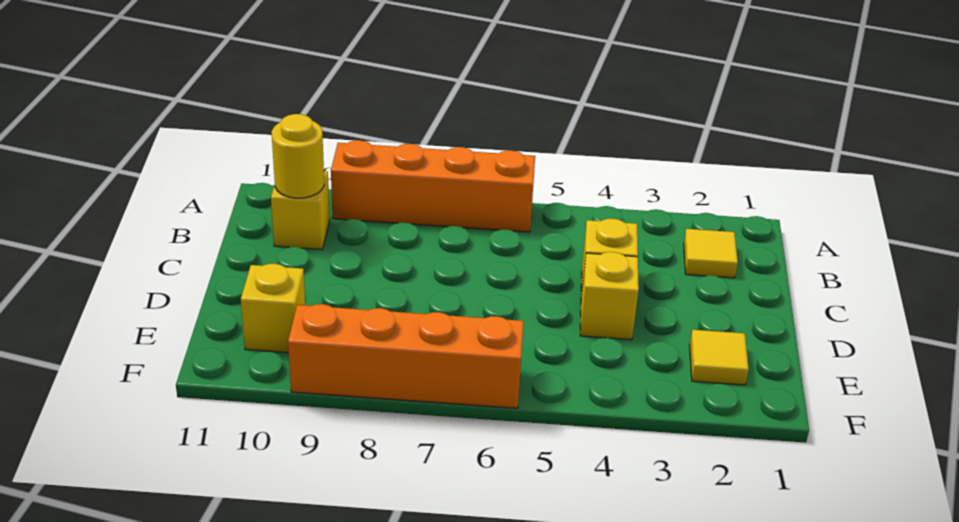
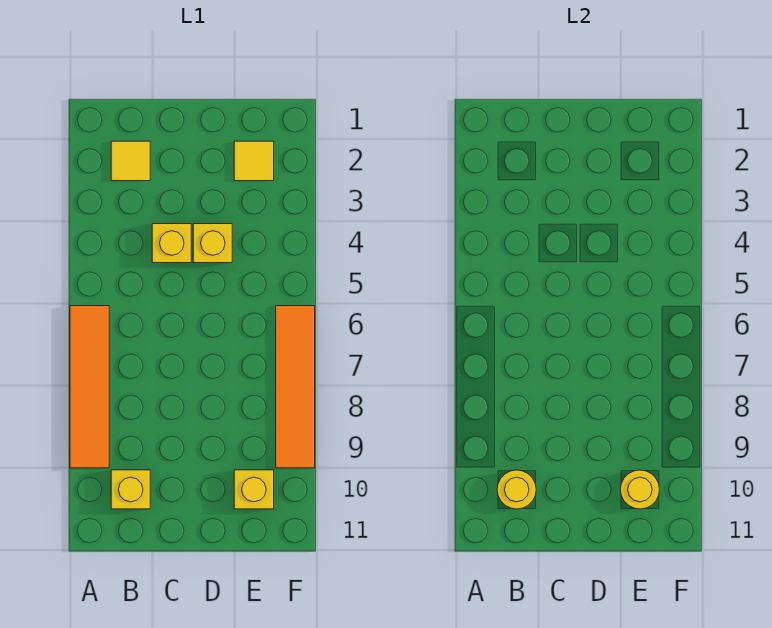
orange brick A6:A9 level 1 -> orange tile A6:A9 level 1
none -> yellow round brick E10 level 2
orange brick F6:F9 level 1 -> orange tile F6:F9 level 1

